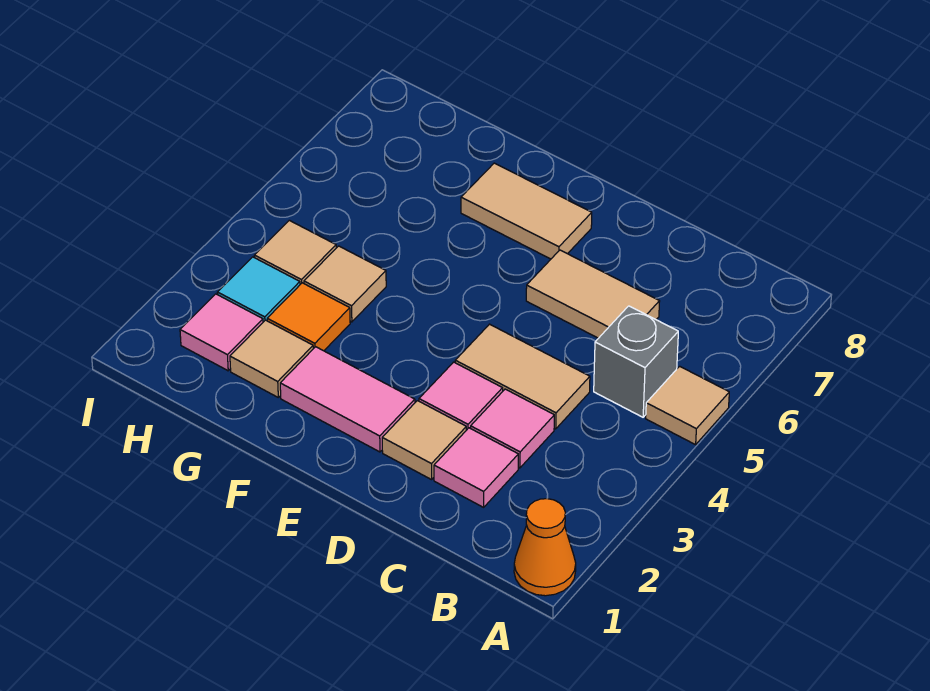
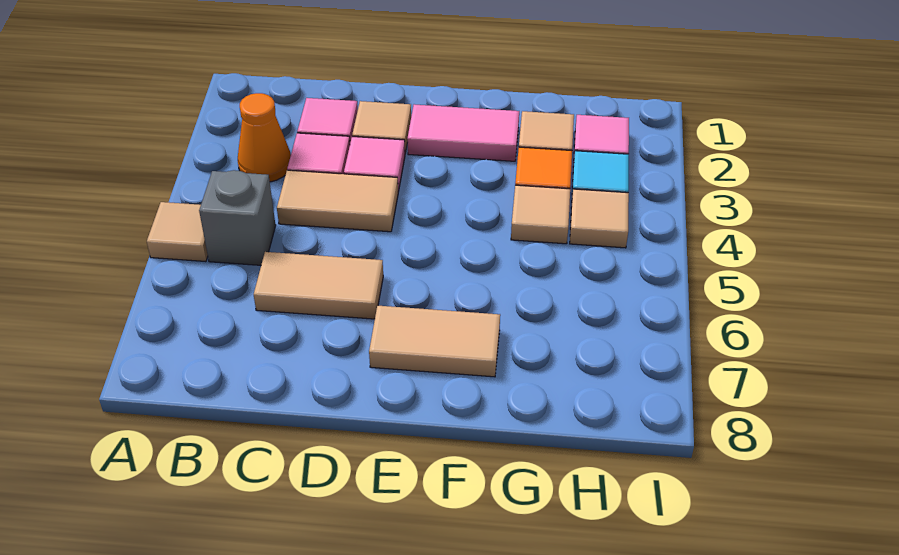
orange cone A1 level 1 -> orange cone B3 level 1

